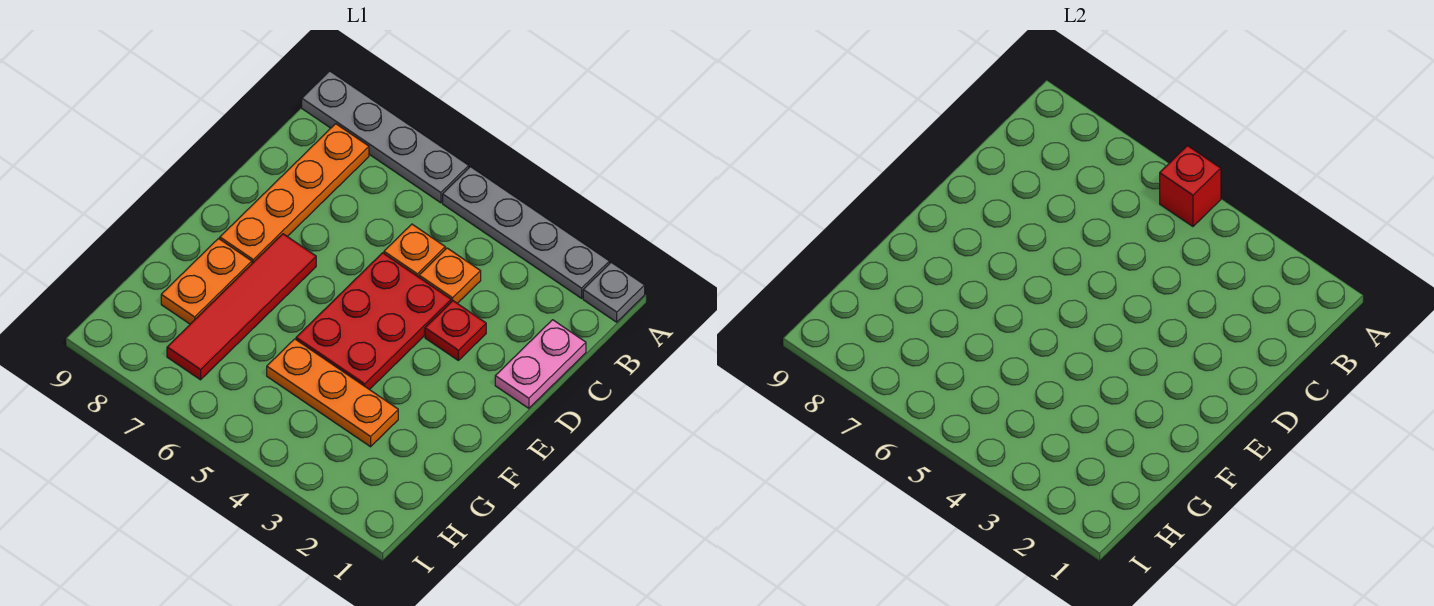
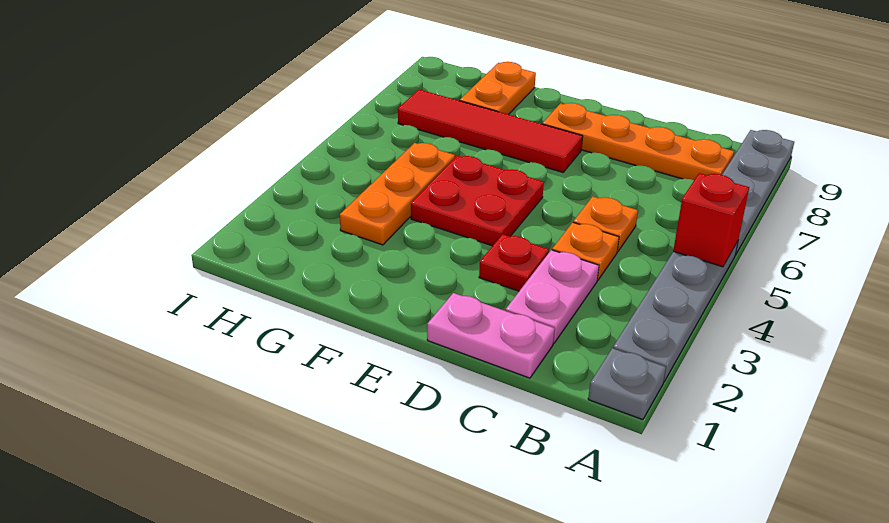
none -> pink plate C2:C3 level 1
red plate D4:F5 level 1 -> red plate E4:F5 level 1
orange plate F8:G8 level 1 -> orange plate G8:G9 level 1

